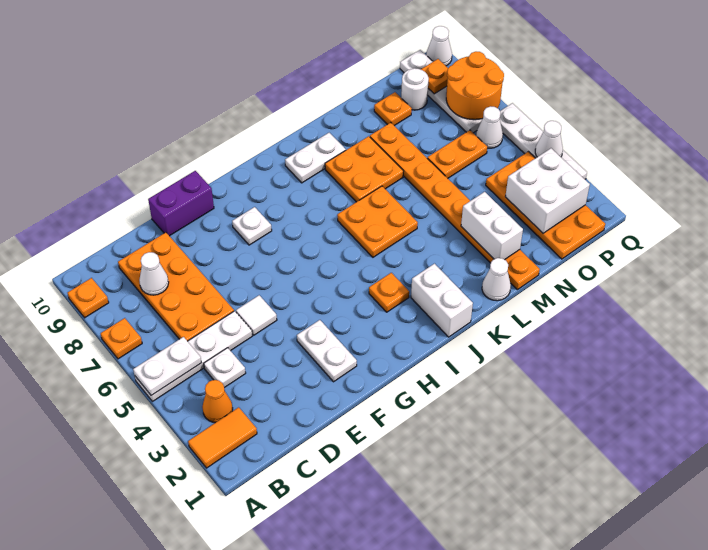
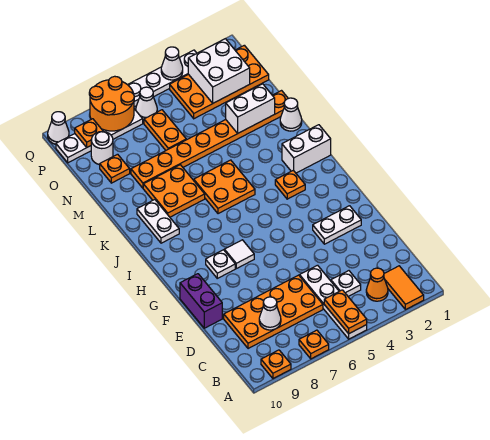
white plate A5:B5 level 2 -> orange plate A5:B5 level 2
white tile E5 level 1 -> white tile G7 level 1

